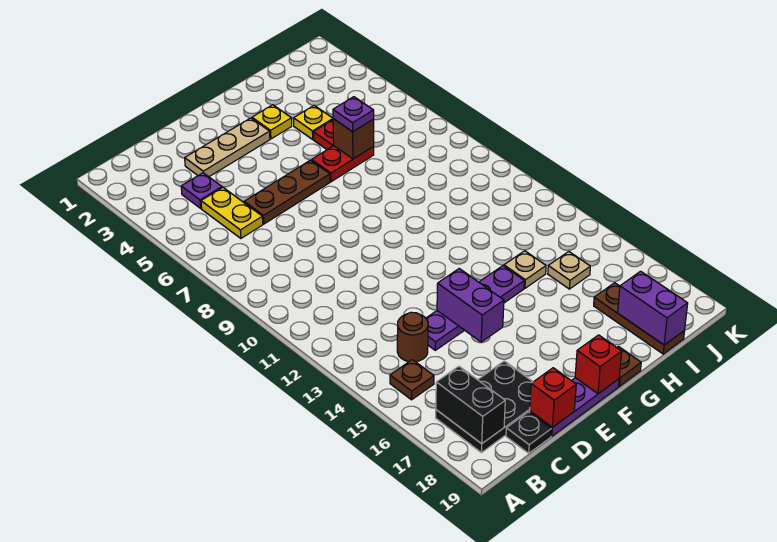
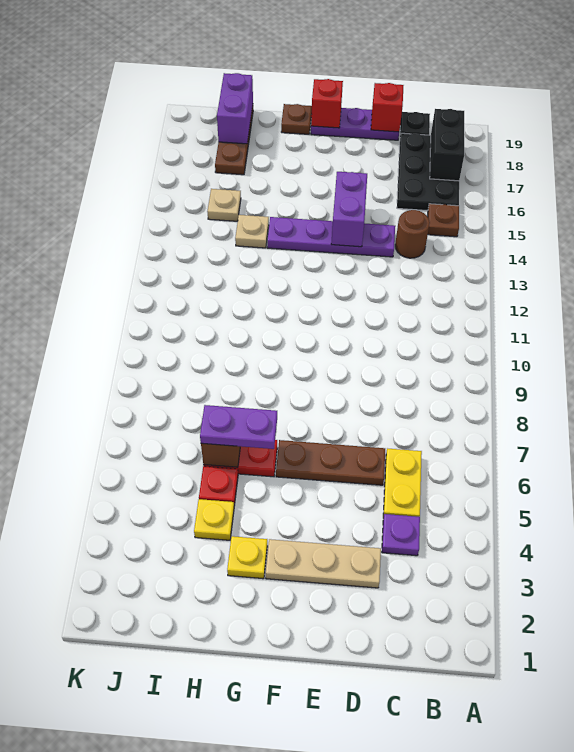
black plate B17:D18 level 1 -> black plate B16:C18 level 1
purple plate H6 level 3 -> purple plate G6:H6 level 3

